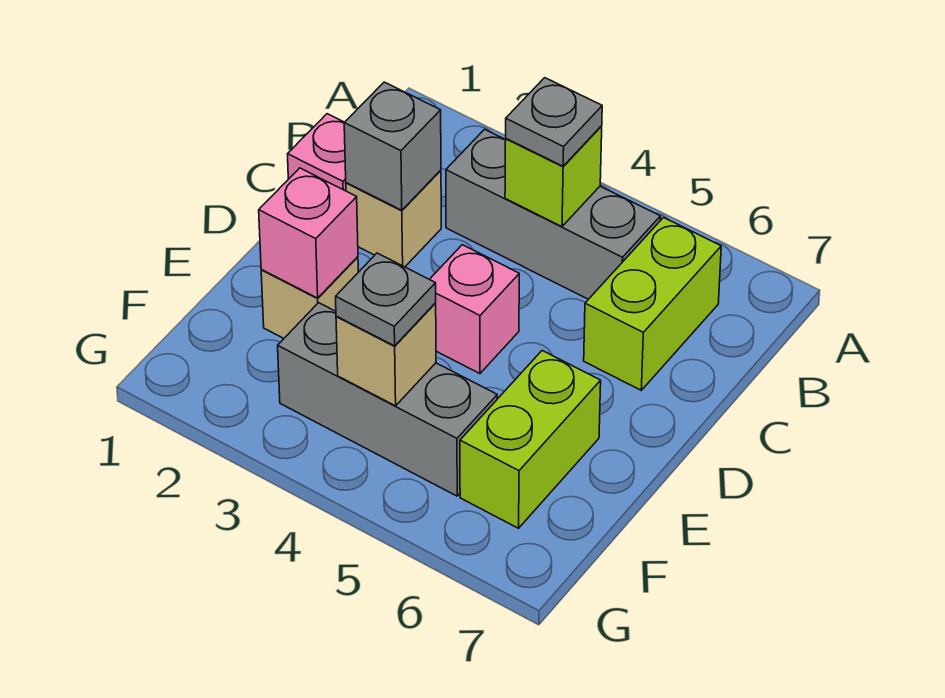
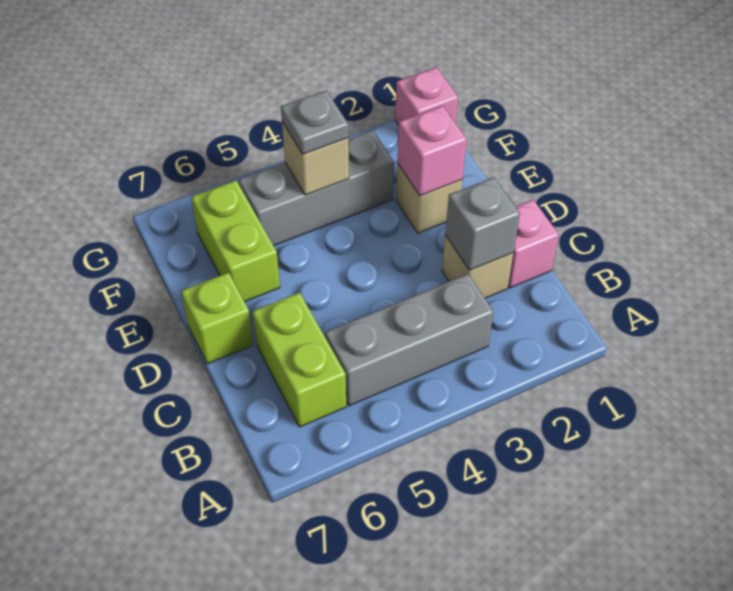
lime brick B4 level 2 -> lime brick D7 level 1
grey plate B4 level 3 -> none
pink brick D4 level 1 -> pink brick G1 level 1

